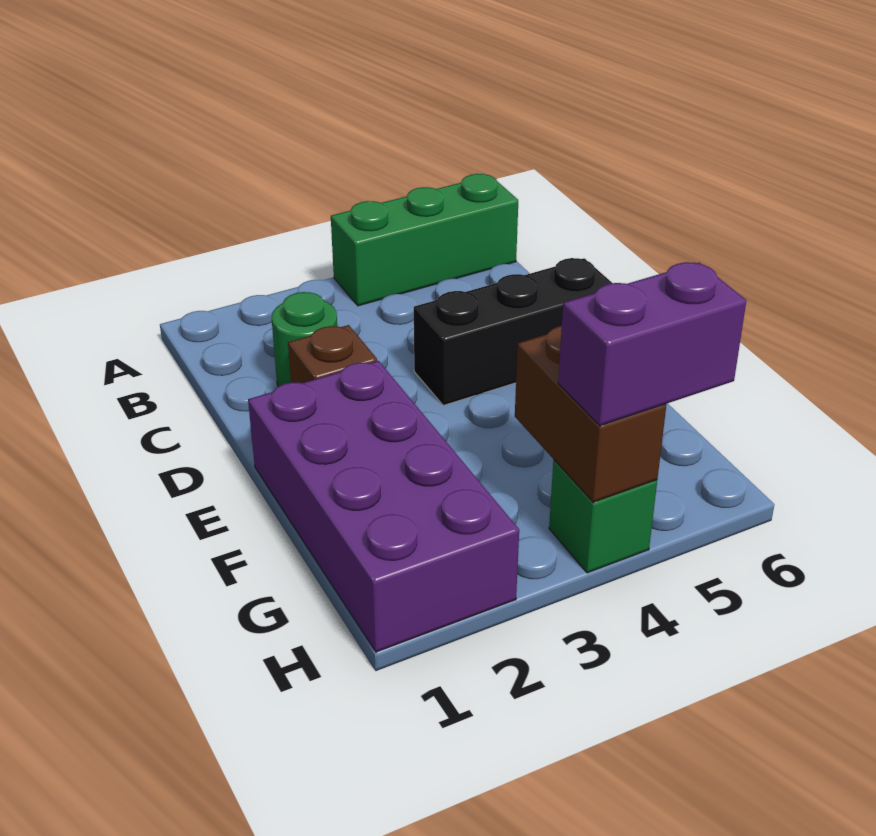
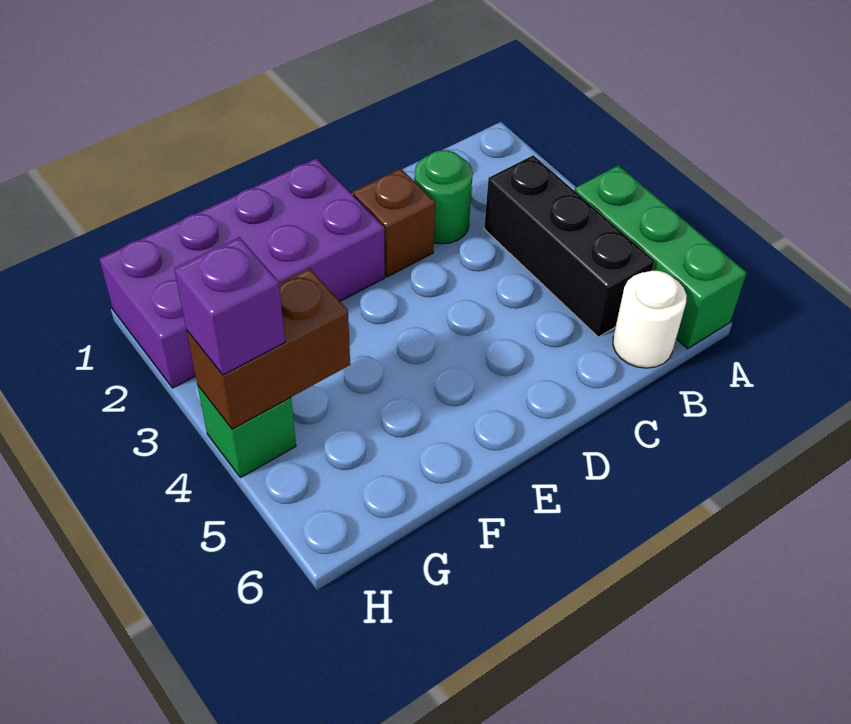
none -> white round brick B6 level 1
black brick D4:D6 level 1 -> black brick B3:B5 level 1
purple brick H4:H5 level 3 -> purple brick H4 level 3

